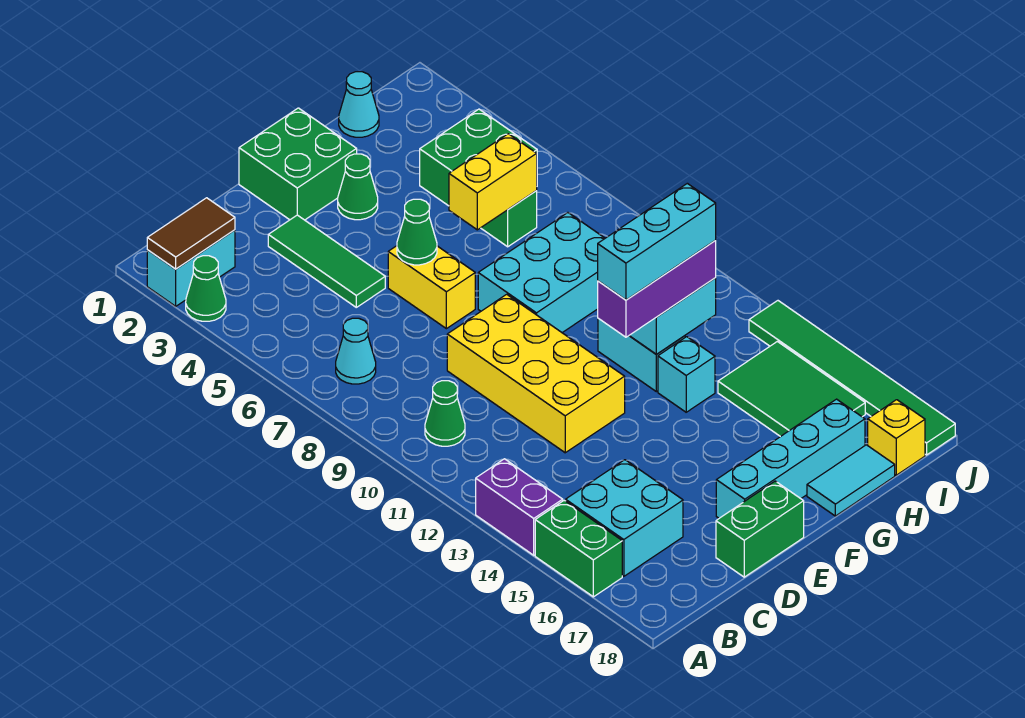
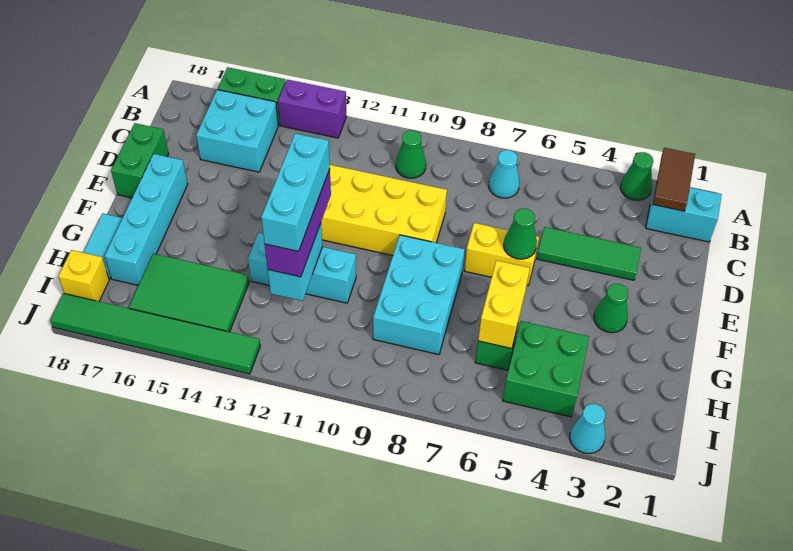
cyan brick A2:B2 level 1 -> cyan brick B1:B2 level 1
green brick E1:F2 level 1 -> none
cyan cone H1 level 1 -> cyan cone J3 level 1

